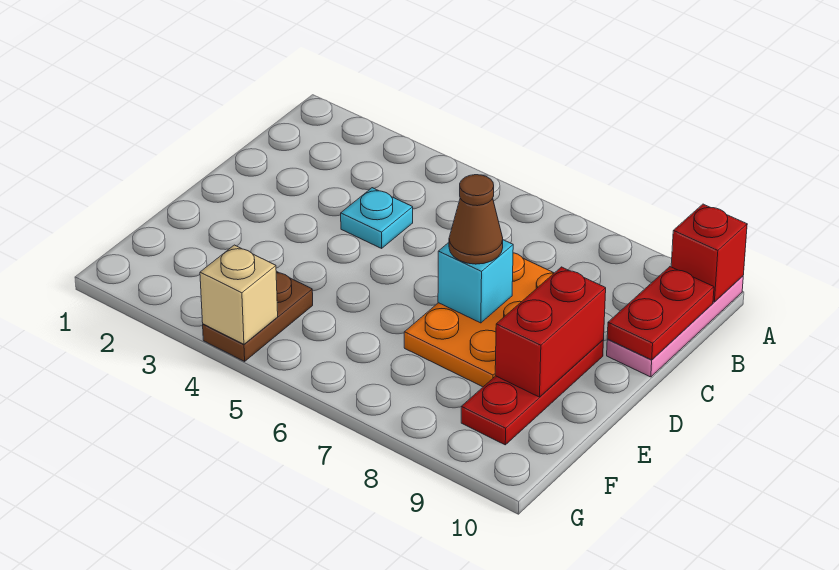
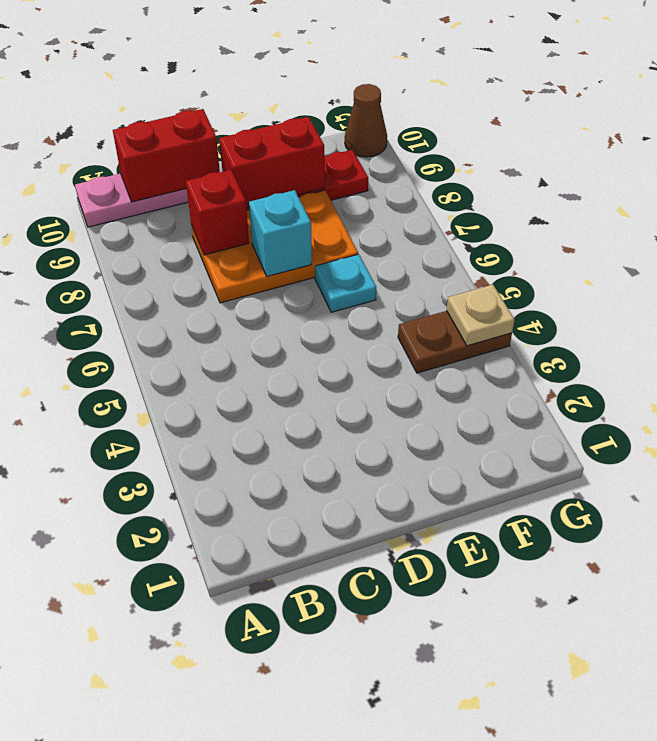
red brick A10 level 2 -> red brick C8 level 2
red plate B10:C10 level 2 -> red brick B10:C10 level 2
cyan plate C4 level 1 -> cyan plate E6 level 1
brown cone D7 level 3 -> brown cone G10 level 1
tan brick G4 level 2 -> tan plate G4 level 2

